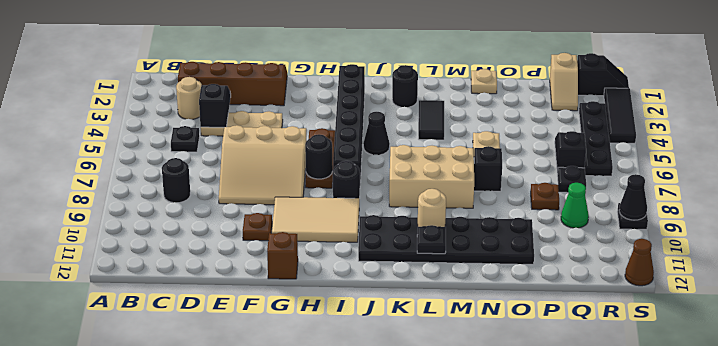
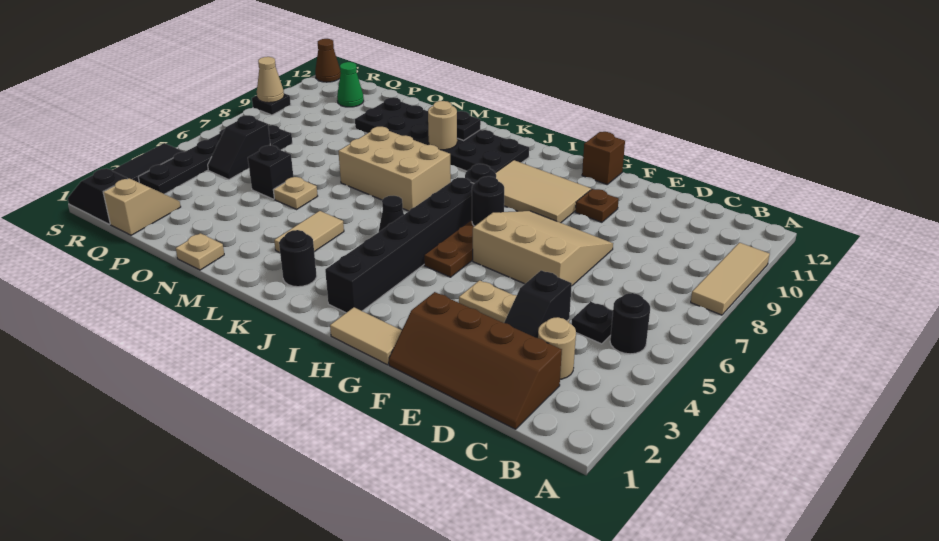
none -> tan tile A8:A10 level 1
black round brick C8 level 1 -> black round brick B5 level 1
none -> tan tile G1:H1 level 1
black tile L3:L4 level 1 -> tan tile L3:L4 level 1
black brick N7 level 1 -> black brick O5 level 1
brown plate P8 level 1 -> none
green cone Q9 level 1 -> green cone Q11 level 1
black cone S9 level 2 -> tan cone S9 level 2

